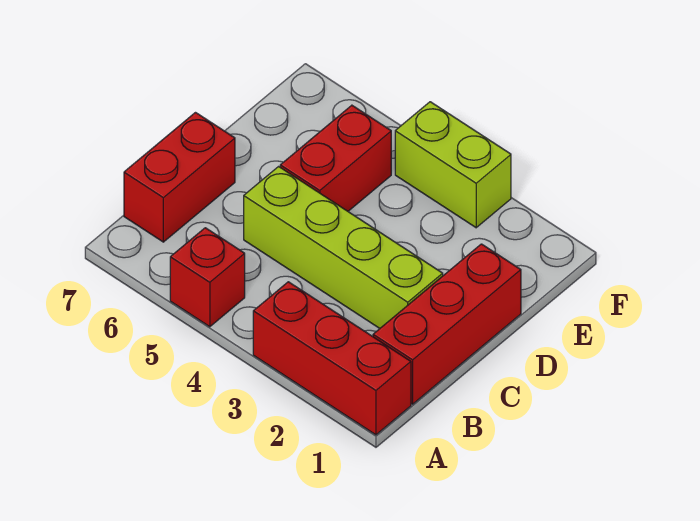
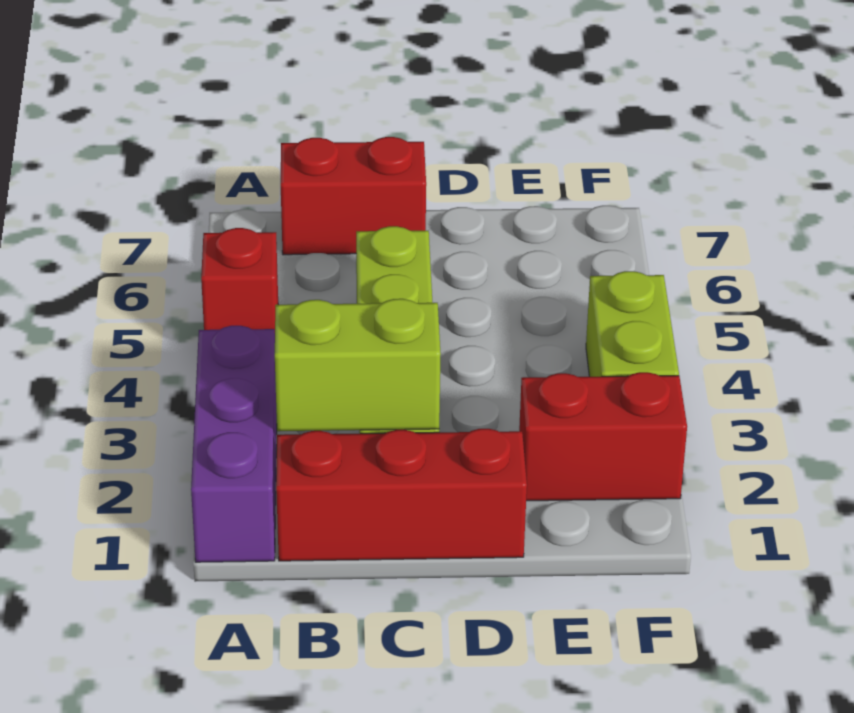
red brick A1:A3 level 1 -> purple brick A1:A3 level 1
none -> lime brick B2:C2 level 2
red brick D5:E5 level 1 -> red brick E2:F2 level 1

